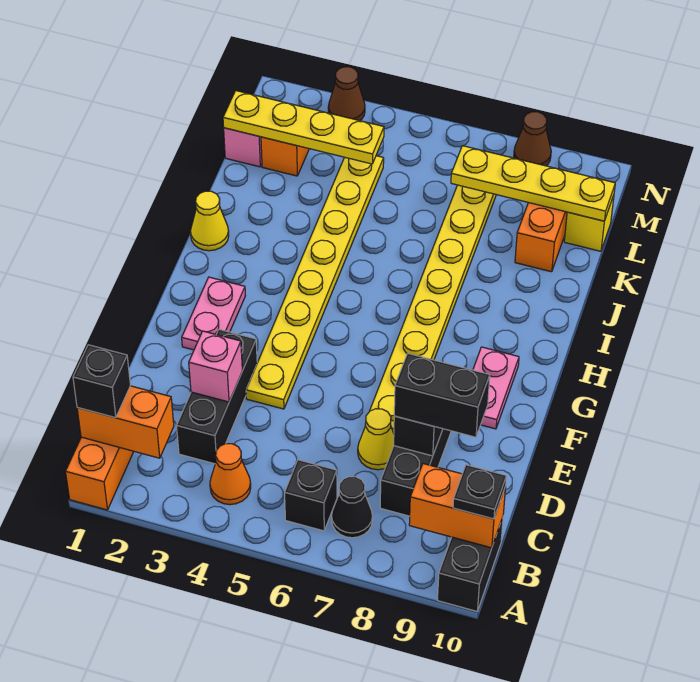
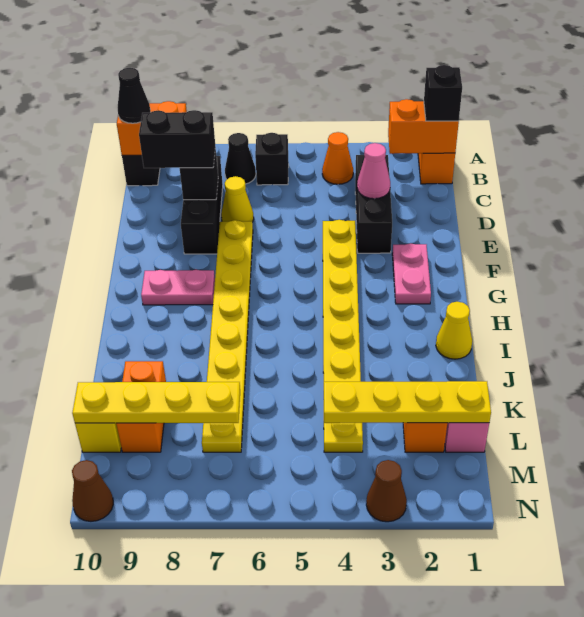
black plate B10 level 3 -> black cone B10 level 3
pink brick D3 level 2 -> pink cone D3 level 2
pink plate F9:G9 level 1 -> pink plate G8:G9 level 1
brown cone N8 level 1 -> brown cone N10 level 1

